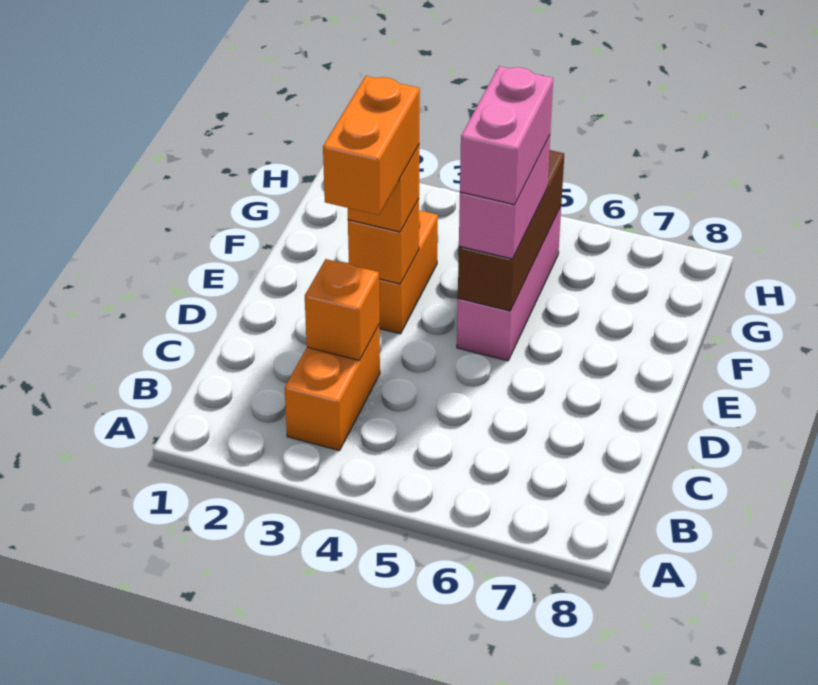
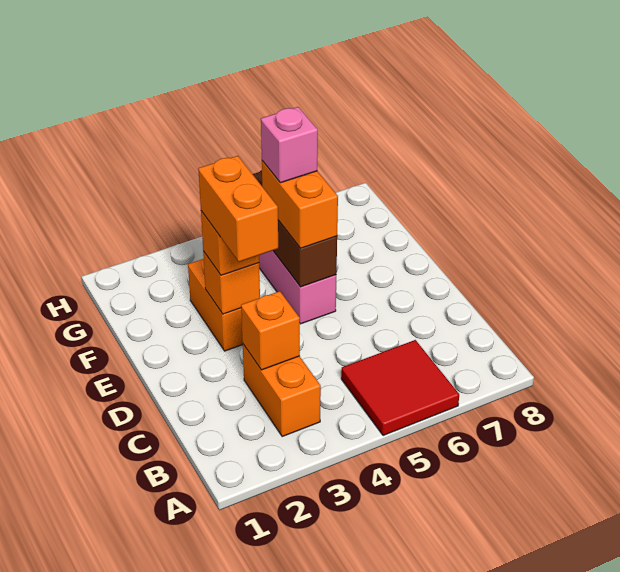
none -> red tile A5:B6 level 1
pink brick E5:F5 level 3 -> orange brick E5:F5 level 3
pink brick E5:F5 level 4 -> pink brick F5 level 4

